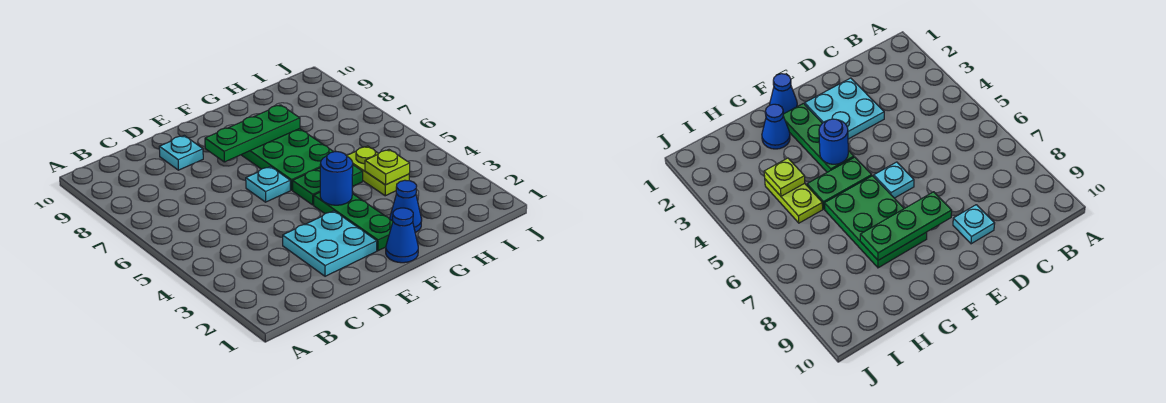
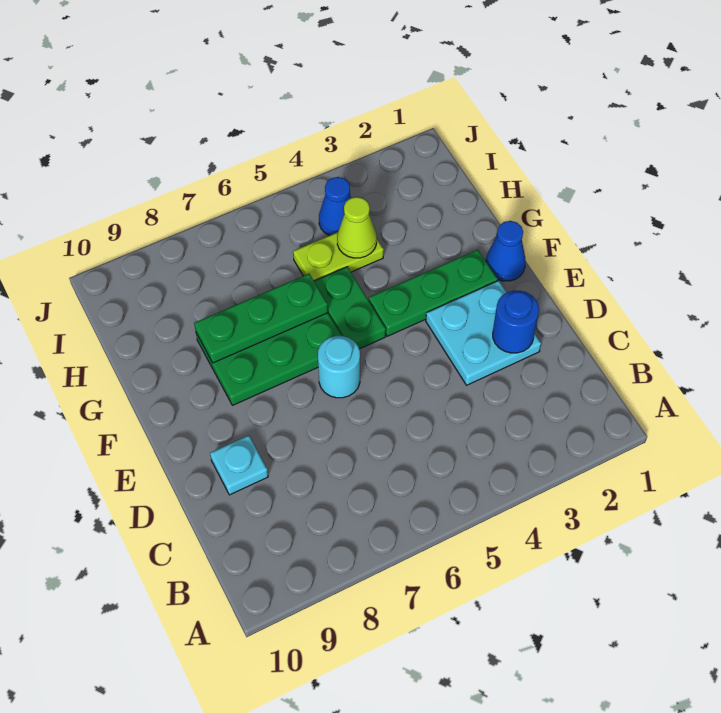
cyan plate E6 level 1 -> cyan round brick E6 level 1
green plate E8:G8 level 2 -> green plate G6:G8 level 2
blue round brick F4 level 2 -> blue round brick D2 level 2
blue cone G2 level 1 -> blue cone I4 level 1
lime plate H4 level 2 -> lime cone H4 level 2

